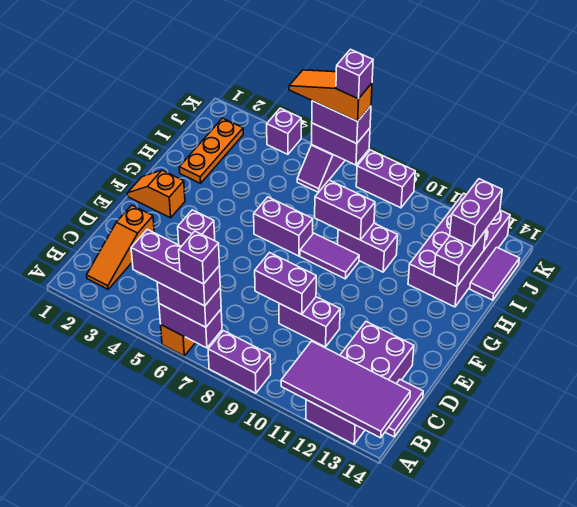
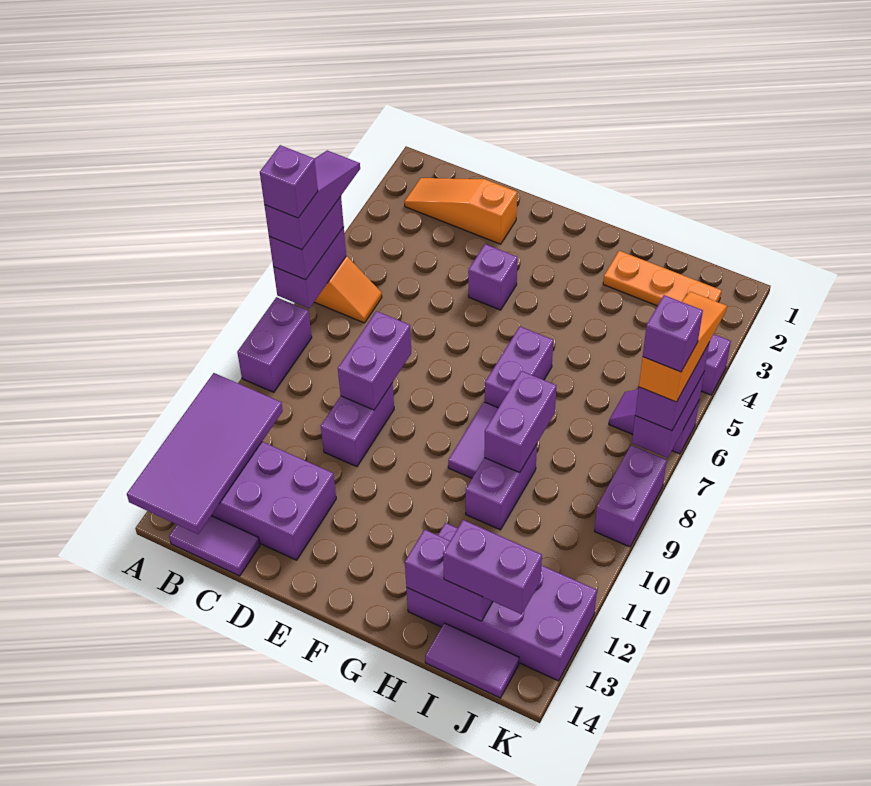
purple brick A5:A7 level 4 -> purple slope A5:A7 level 4 top 7
orange slope F1:F2 level 1 top 2 -> none

